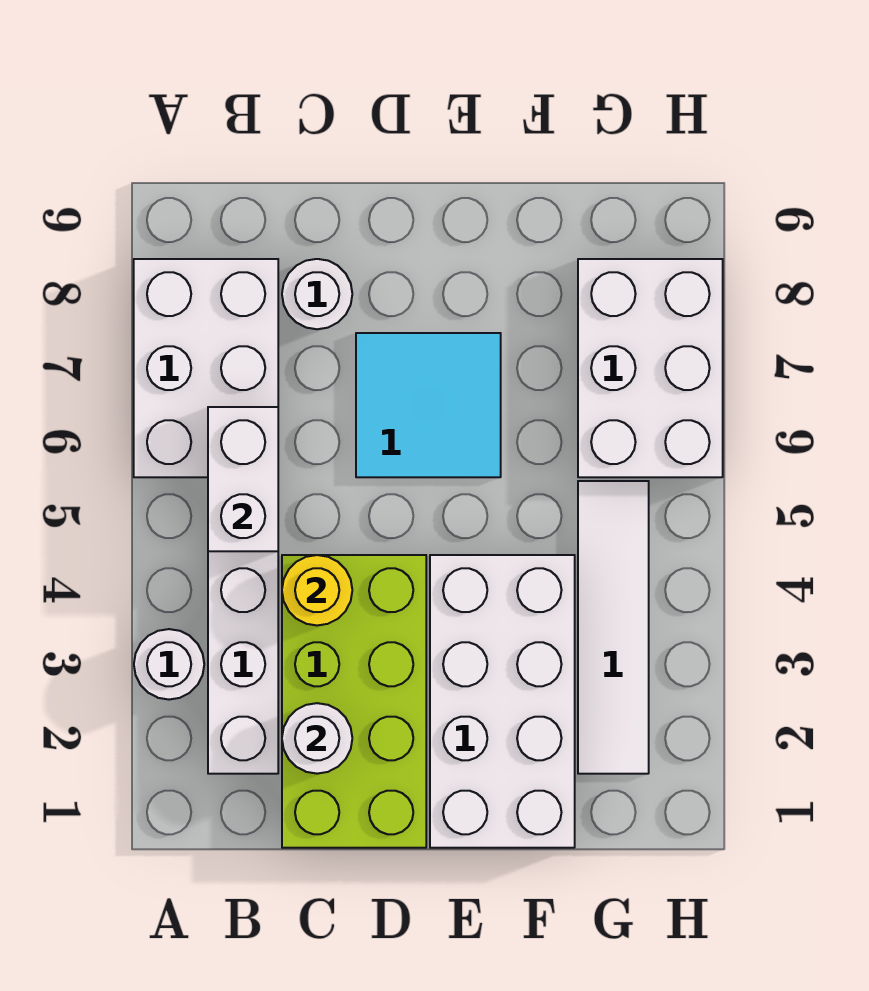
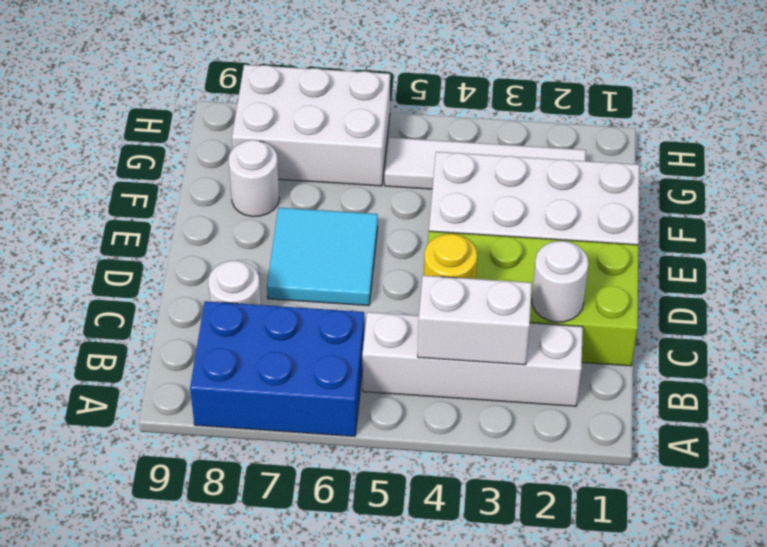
white round brick A3 level 1 -> white round brick F8 level 1
white brick A6:B8 level 1 -> blue brick A6:B8 level 1
white brick B5:B6 level 2 -> white brick B3:B4 level 2

